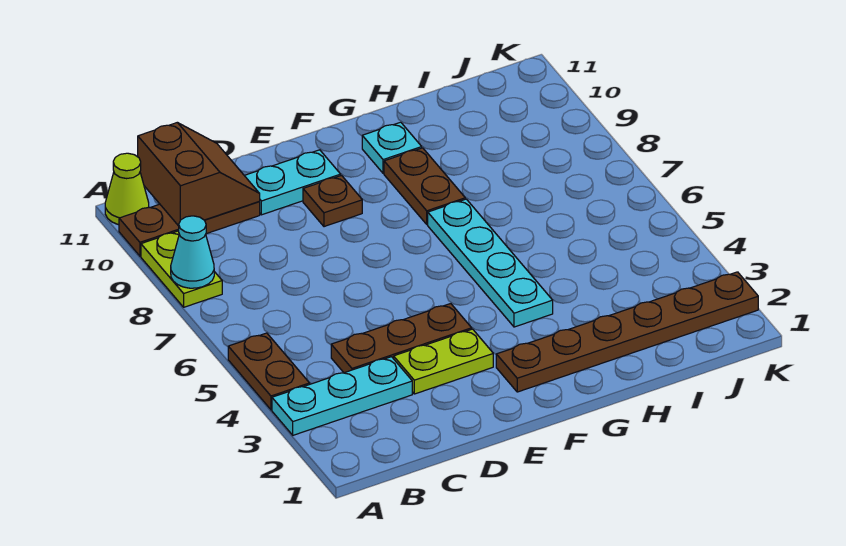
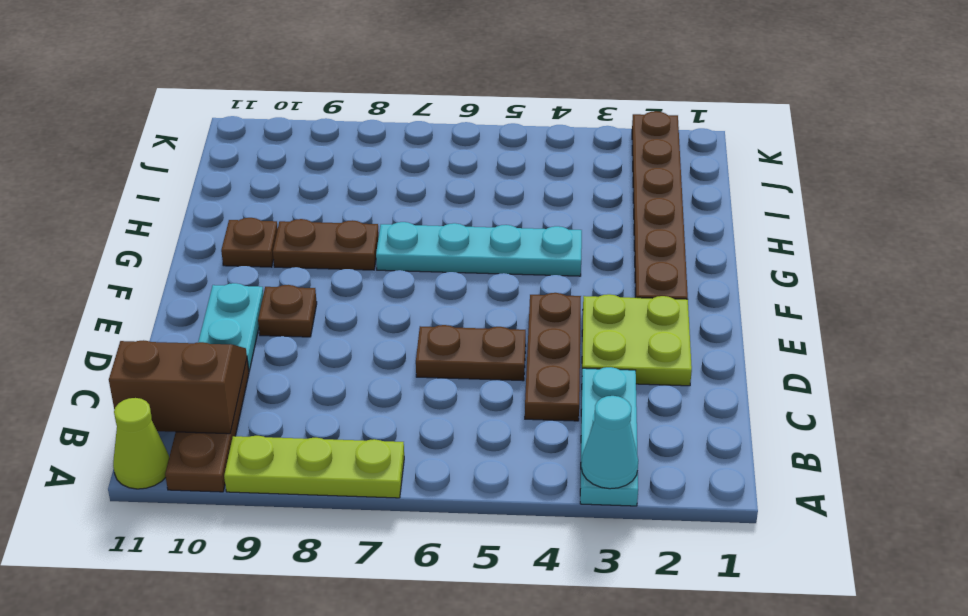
brown plate A4:A5 level 1 -> brown plate D5:D6 level 1
lime plate A8:A9 level 1 -> lime plate A7:A9 level 1
cyan cone A8 level 2 -> cyan cone A3 level 2
lime plate D3:E3 level 1 -> lime plate D2:E3 level 1
cyan plate G10 level 1 -> brown plate G10 level 1

